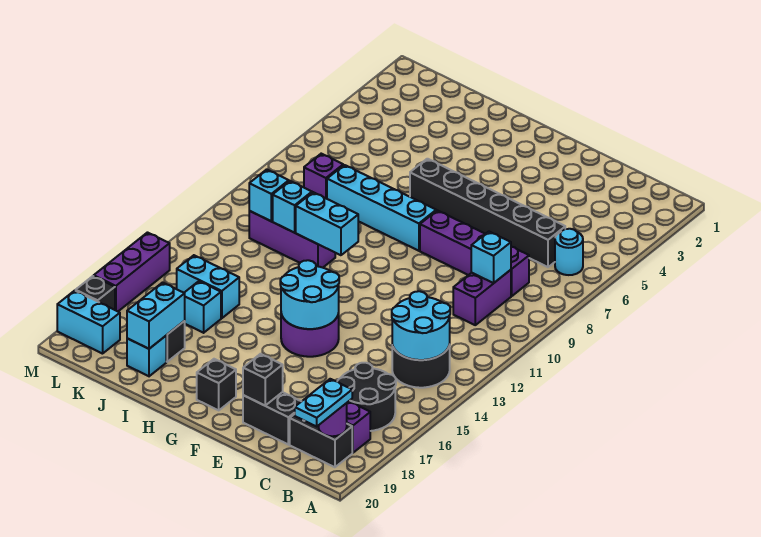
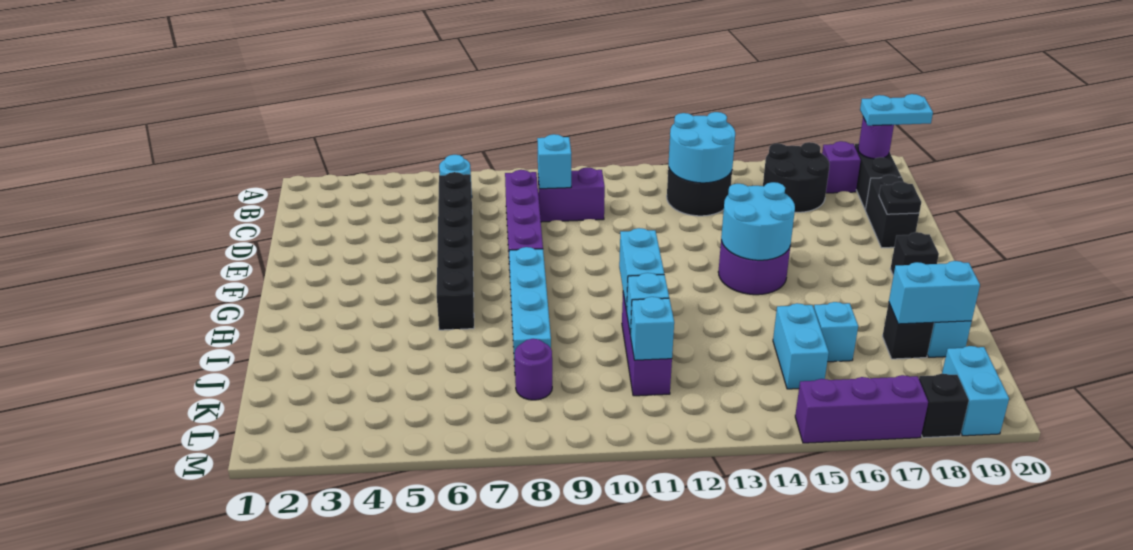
black brick E19 level 2 -> black plate E19 level 2
purple brick K8 level 1 -> purple round brick K8 level 1

